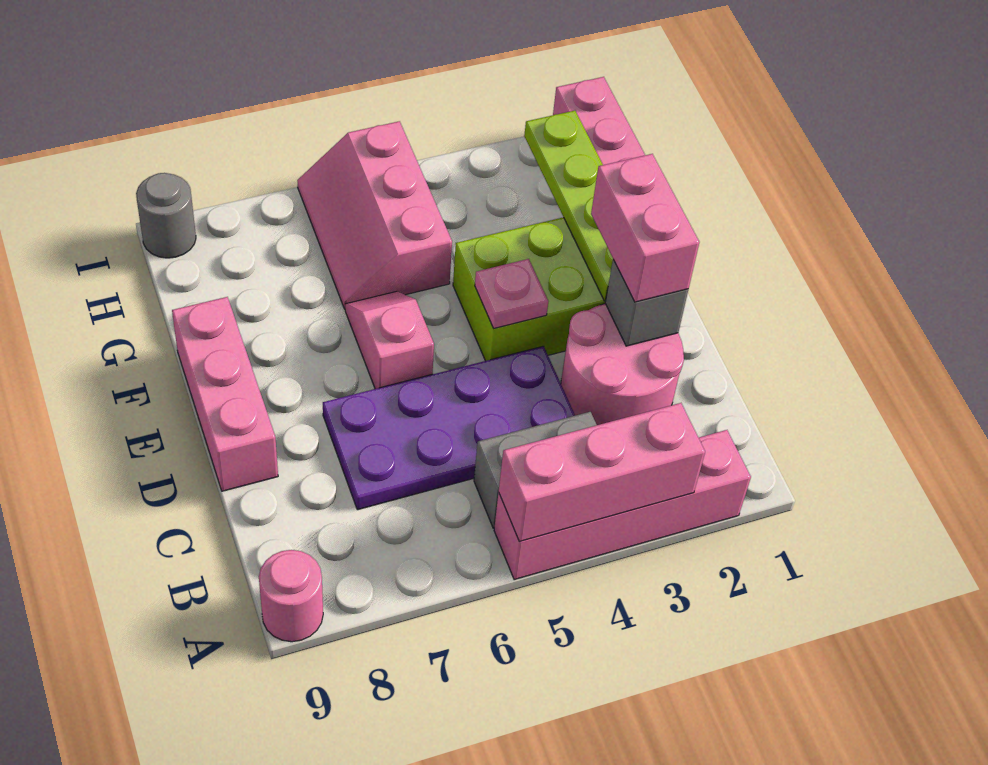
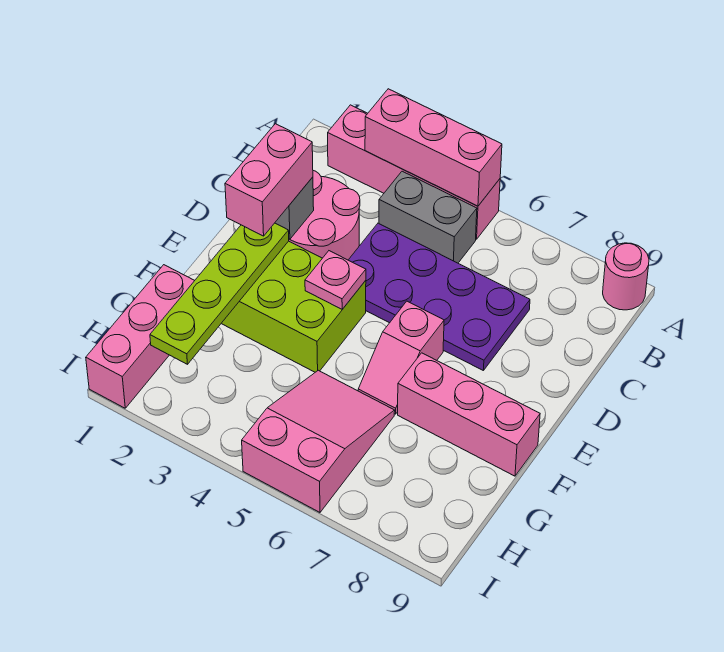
pink brick D9:F9 level 1 -> pink brick F7:F9 level 1
pink slope G5:I6 level 1 top 5 -> pink slope G5:I6 level 1 top I
grey round brick I9 level 1 -> none

